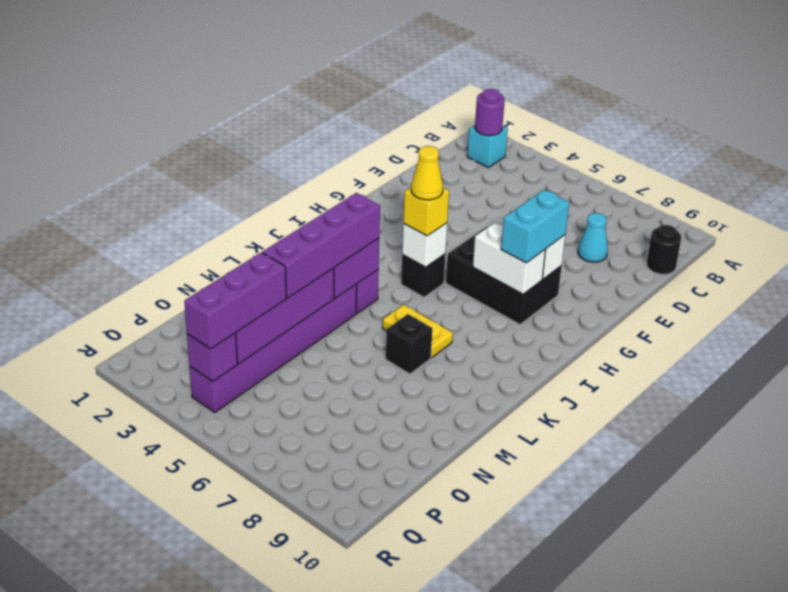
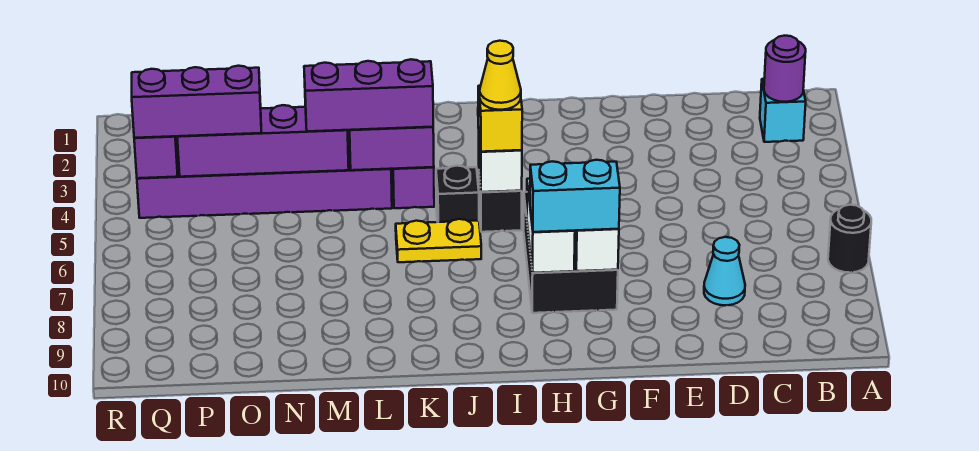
black round brick C10 level 1 -> black round brick A7 level 1
purple brick K4:N4 level 3 -> purple brick K4:M4 level 3
yellow plate K6:K7 level 1 -> yellow plate J6:K6 level 1
black brick L7 level 1 -> black brick J5 level 1

